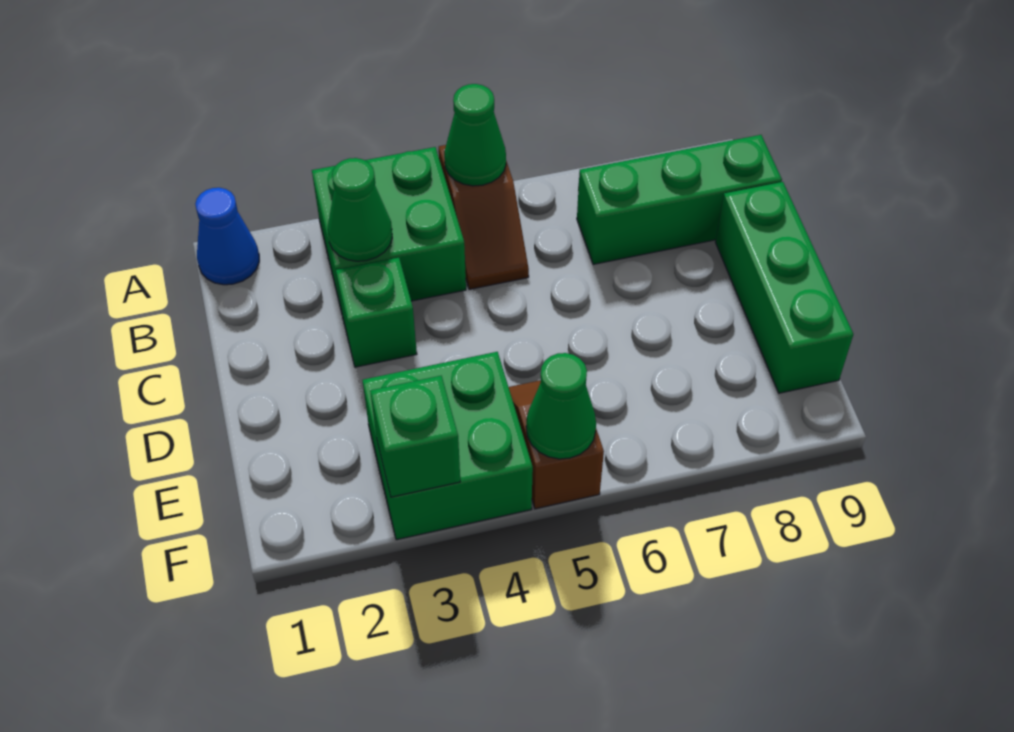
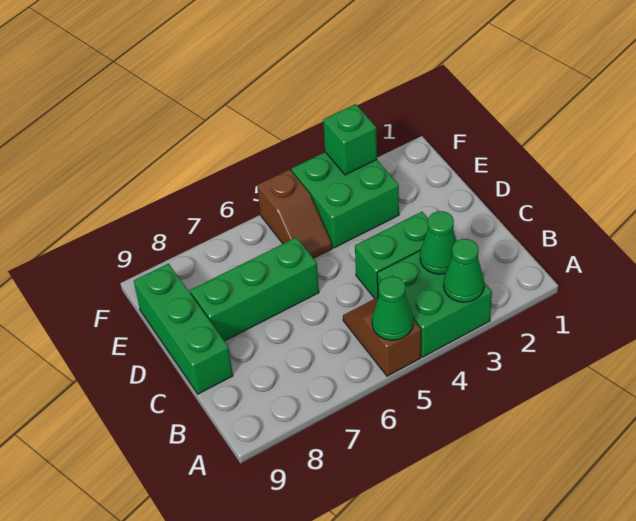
blue cone A1 level 1 -> none
green brick B7:B9 level 1 -> green brick D6:D8 level 1
green brick C3 level 1 -> green brick C3:C4 level 1
green cone F5 level 2 -> green cone A3 level 2

